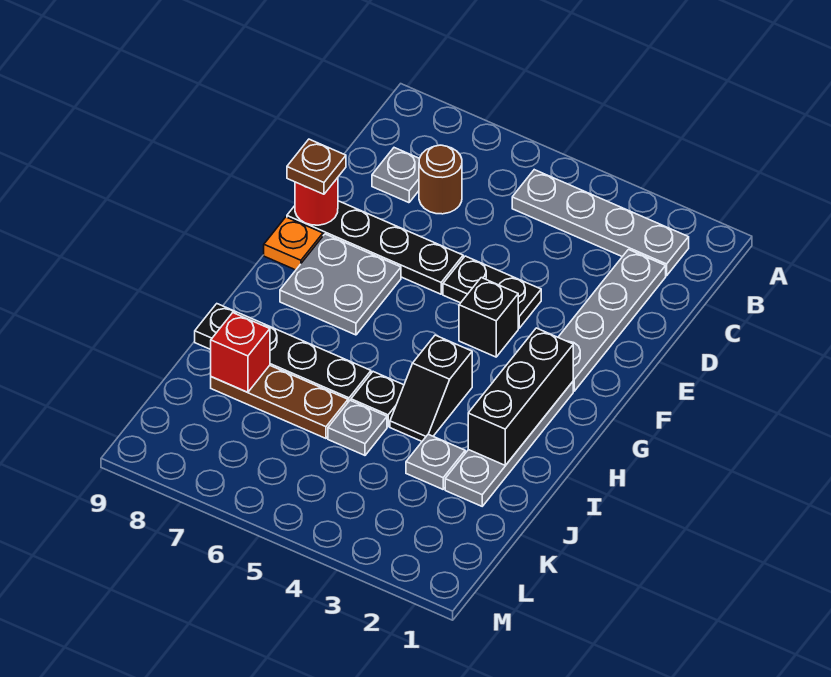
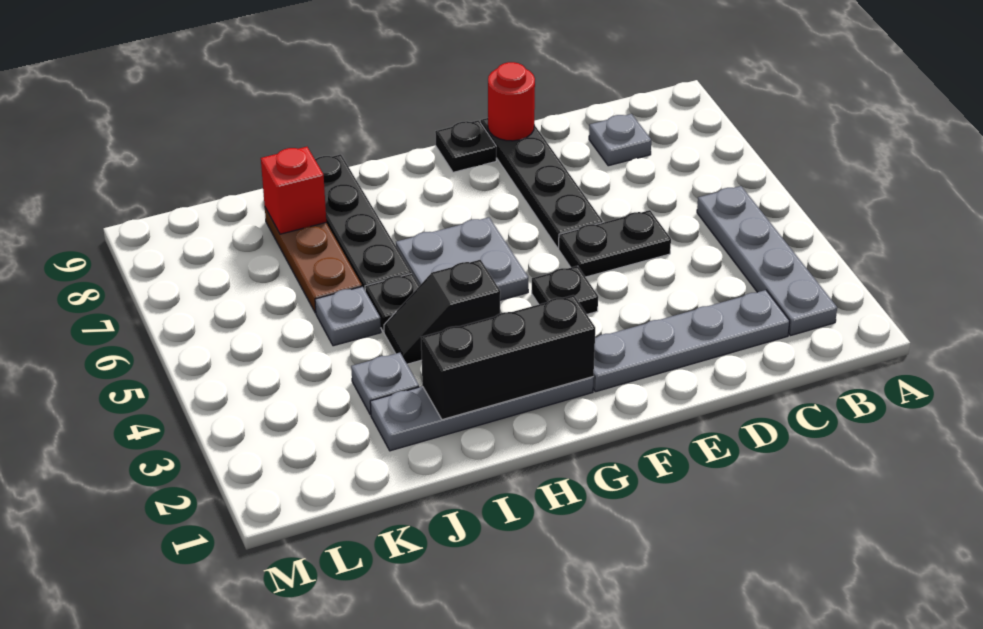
brown round brick C7 level 1 -> none
black plate E4:E5 level 1 -> black plate D5:E5 level 1
brown plate E9 level 3 -> none
black brick F4 level 1 -> black plate F4 level 1
grey plate F7:G8 level 1 -> grey plate G5:H6 level 1
orange plate F9 level 1 -> black plate F9 level 1

